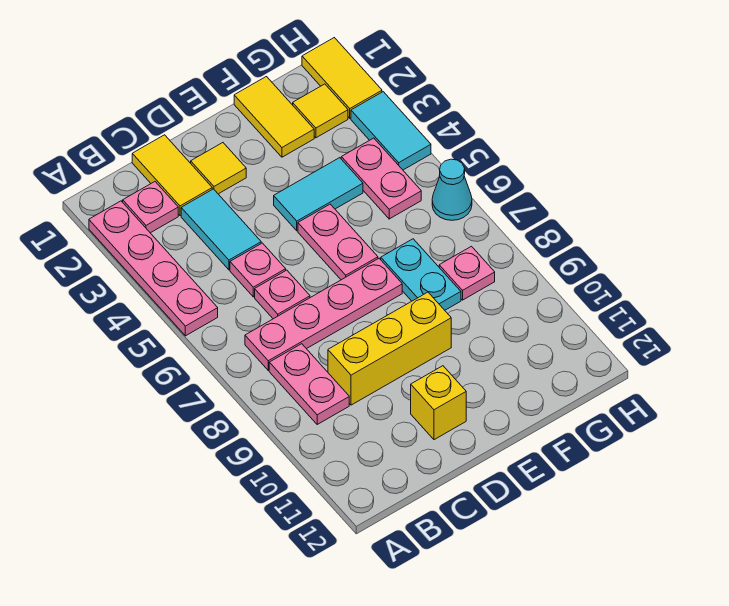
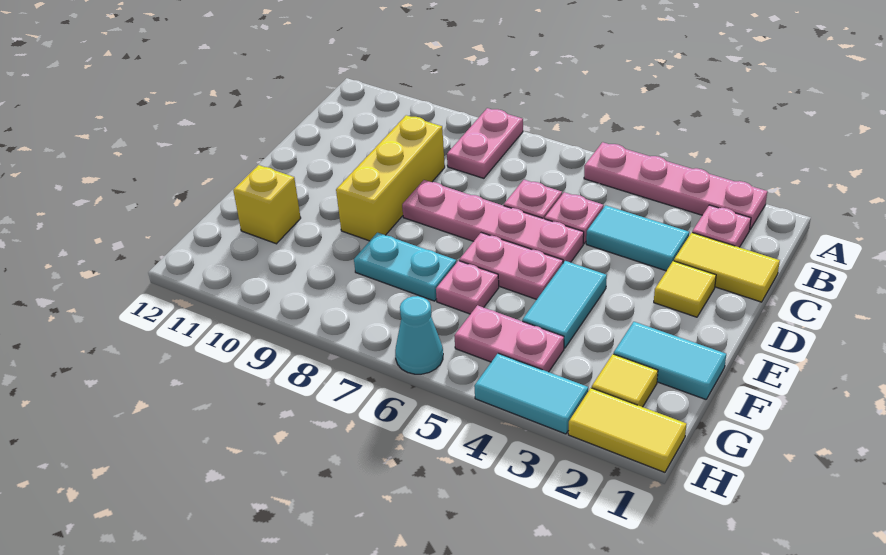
pink plate B7:E7 level 1 -> pink plate D5:D8 level 1
pink plate B8:B9 level 1 -> pink plate A8:B8 level 1
yellow brick D11 level 1 -> yellow brick F11 level 1
yellow tile F1:F2 level 1 -> cyan tile F1:F2 level 1
pink plate G8 level 1 -> pink plate F6 level 1

